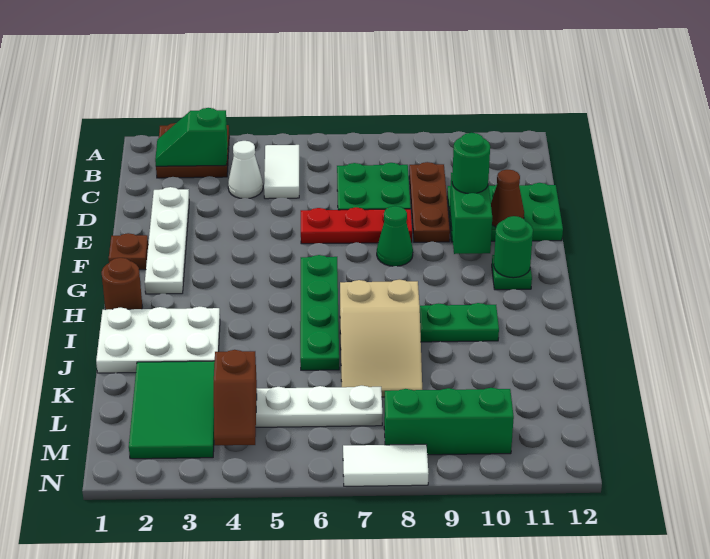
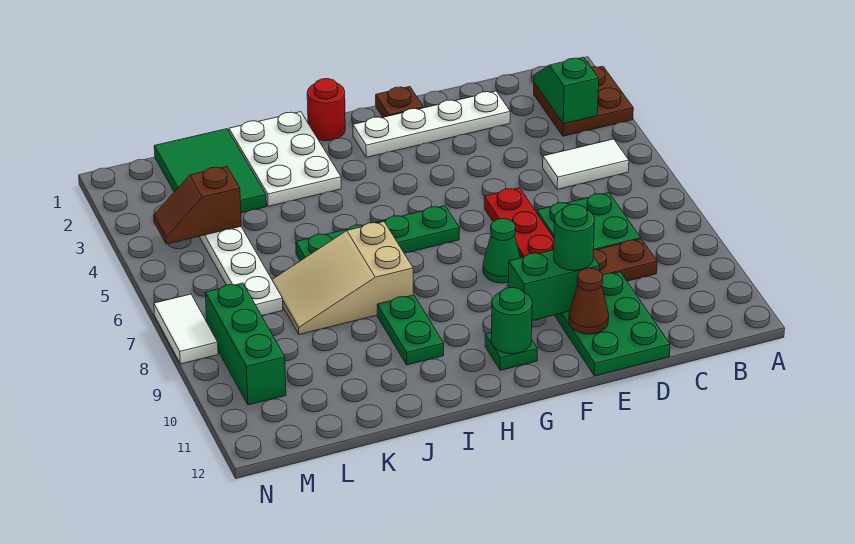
white cone C4 level 1 -> none
brown round brick H1 level 1 -> red round brick H1 level 1
green tile K2:M3 level 1 -> green tile K1:L3 level 1

